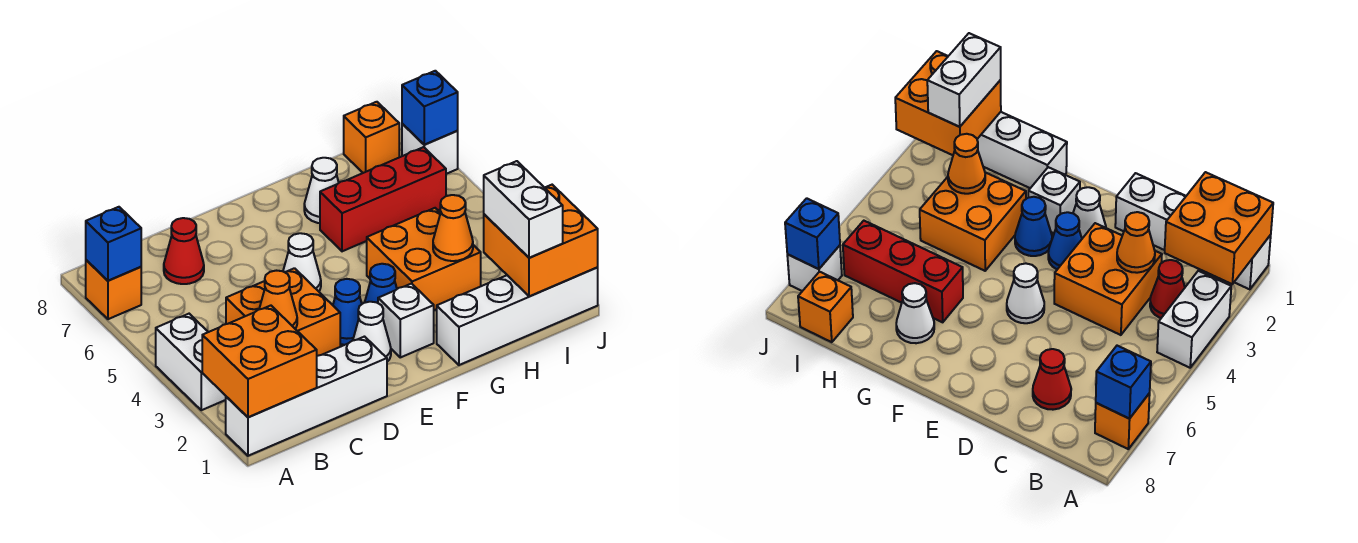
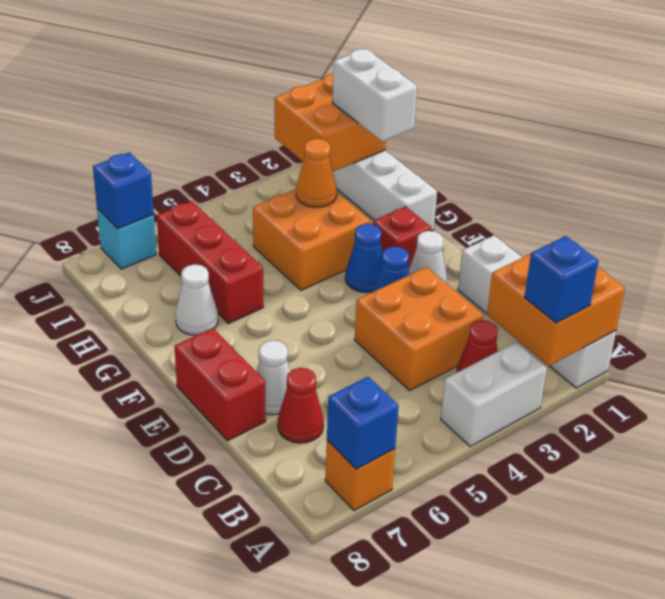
none -> blue brick A2 level 3
orange cone C3 level 2 -> none
none -> red brick D8:E8 level 1
white cone E5 level 1 -> white cone D7 level 1
white brick F2 level 1 -> red brick F2 level 1
white brick I1:I2 level 3 -> white brick H1:I1 level 3
orange brick I8 level 1 -> none
white brick J7 level 1 -> cyan brick J7 level 1

